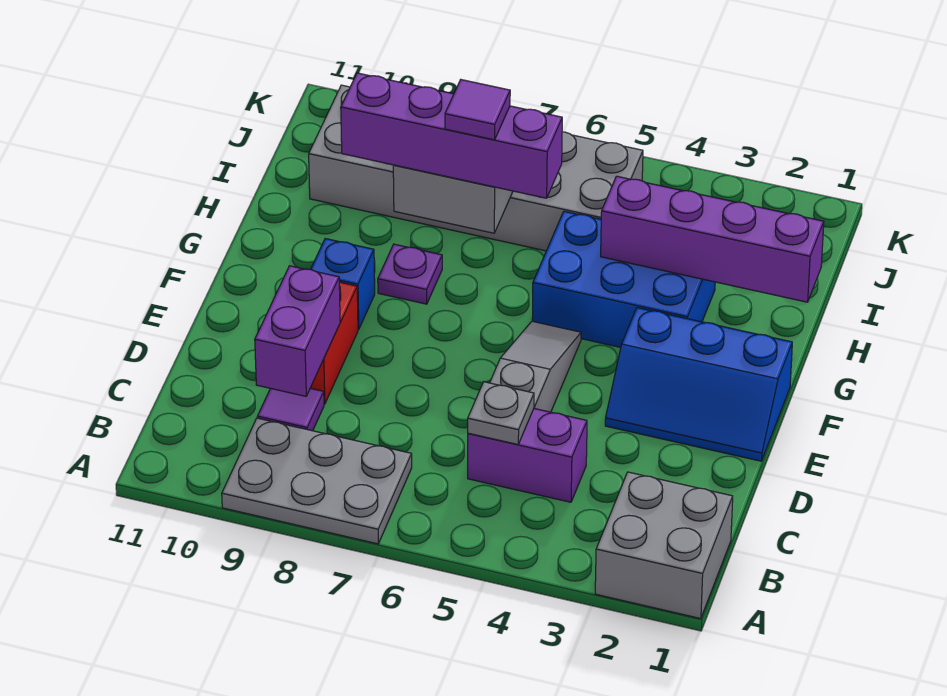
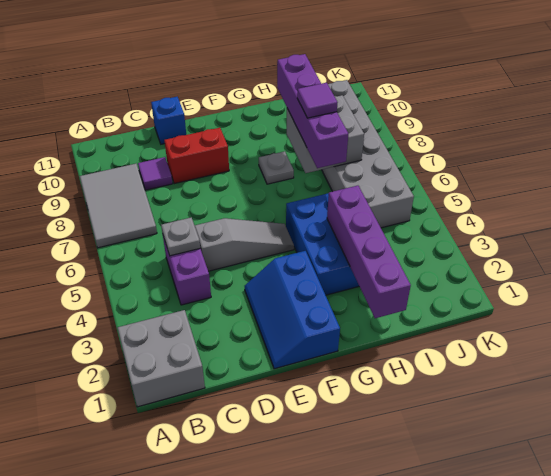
grey plate A7:B9 level 1 -> grey tile A7:B9 level 1
purple brick C9:D9 level 2 -> none
blue brick F9 level 1 -> blue brick D11 level 1
purple plate G8 level 1 -> grey plate G8 level 1

